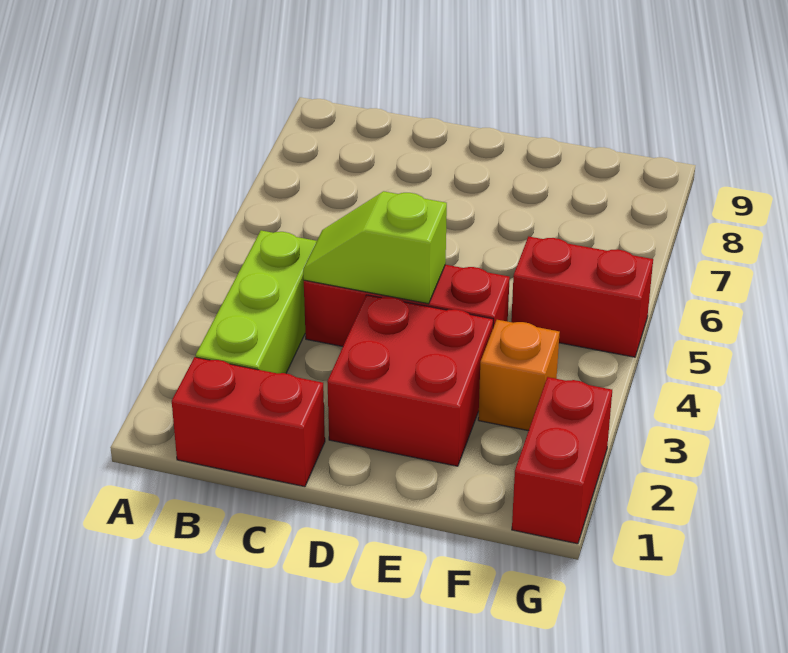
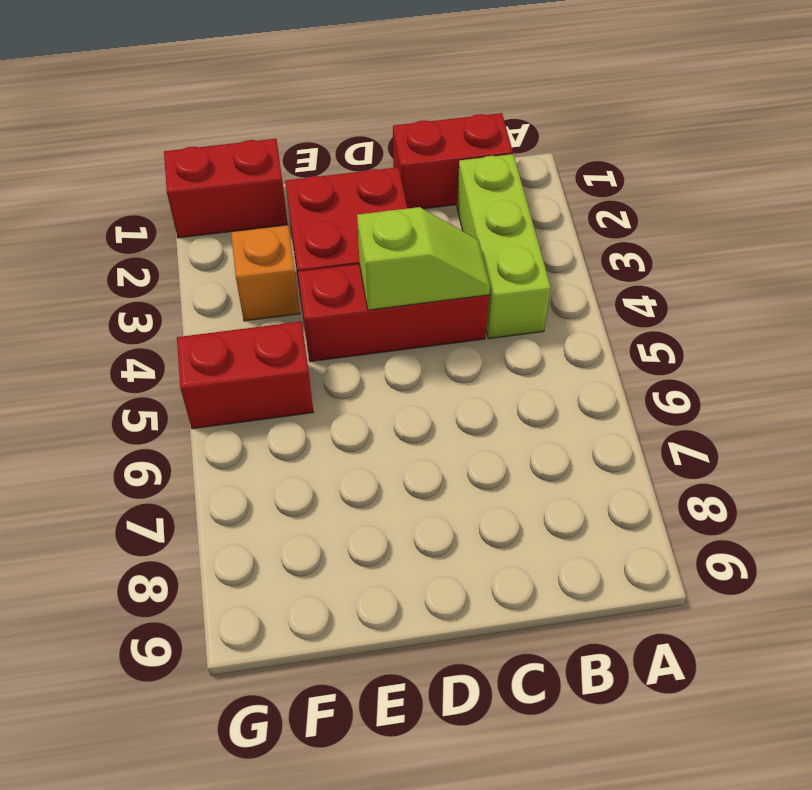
red brick G1:G2 level 1 -> red brick F1:G1 level 1

